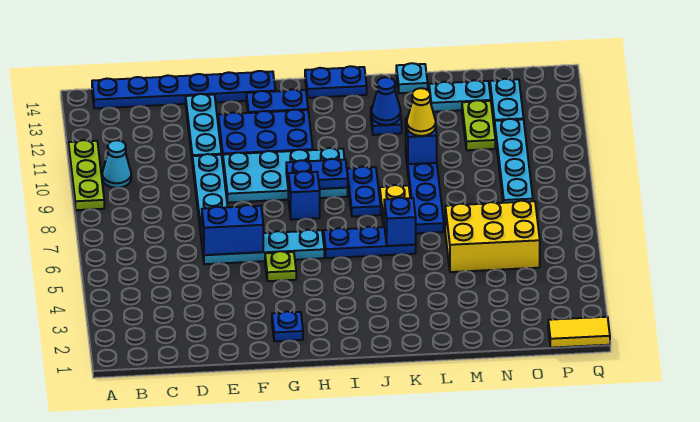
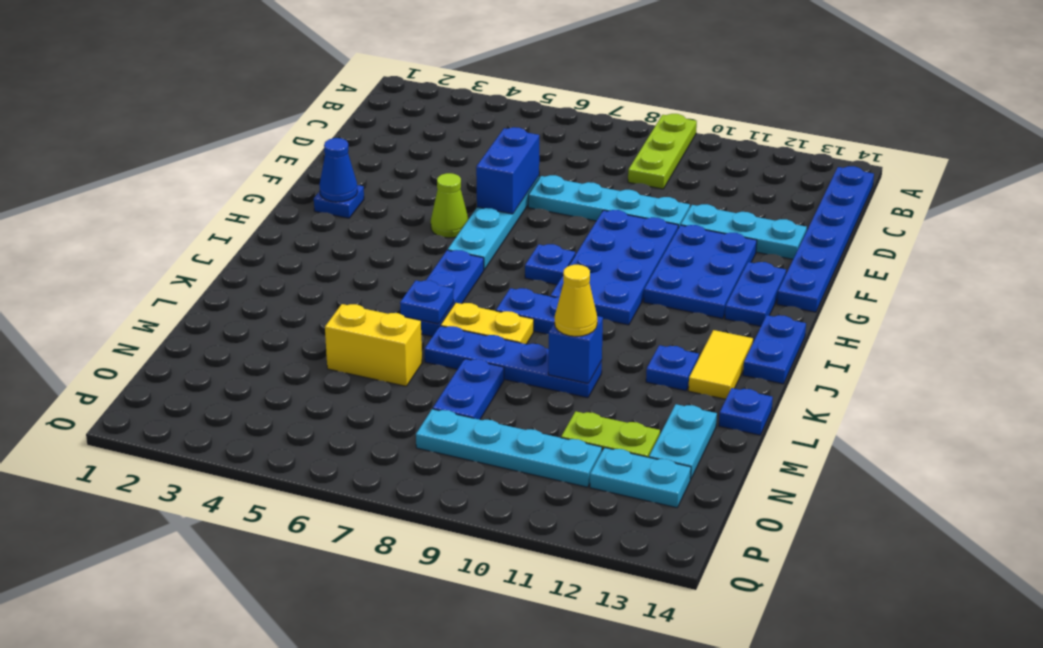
lime plate A9:A11 level 1 -> lime plate A9:C9 level 1
cyan cone B10 level 1 -> none
cyan plate F9:I10 level 1 -> blue plate F9:I10 level 1
lime plate G5 level 1 -> lime cone G5 level 1
blue brick H8 level 1 -> blue plate H8 level 1
blue plate H9:I9 level 2 -> blue plate M8:N8 level 1
blue brick K6 level 2 -> blue plate K6 level 2
blue cone K12 level 2 -> blue cone G2 level 2
cyan plate L14 level 1 -> blue plate L14 level 1
yellow brick M5:O6 level 1 -> yellow brick M5:M6 level 1
yellow tile P1:Q1 level 1 -> yellow tile J13:K13 level 1

